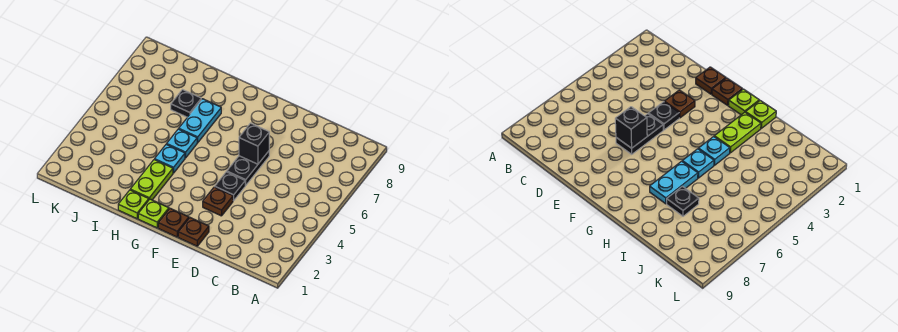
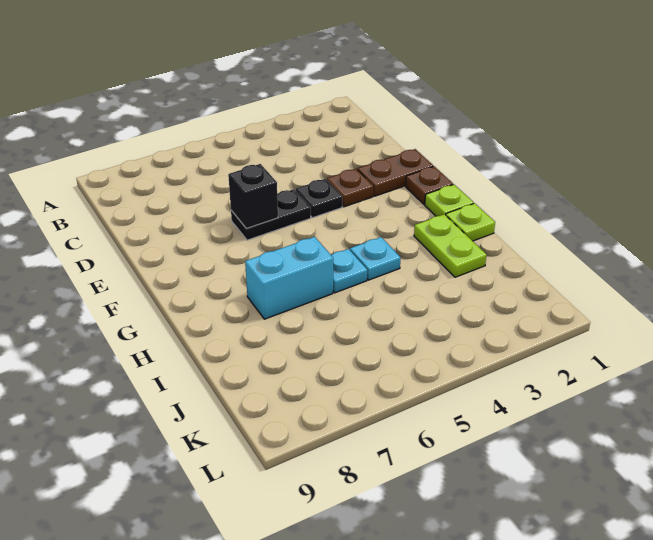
brown plate E1 level 1 -> brown plate E1:E2 level 1
lime plate H2:H3 level 1 -> lime plate H2:I2 level 1
cyan plate H6:H7 level 1 -> cyan brick H6:H7 level 1
black plate I7 level 1 -> none

